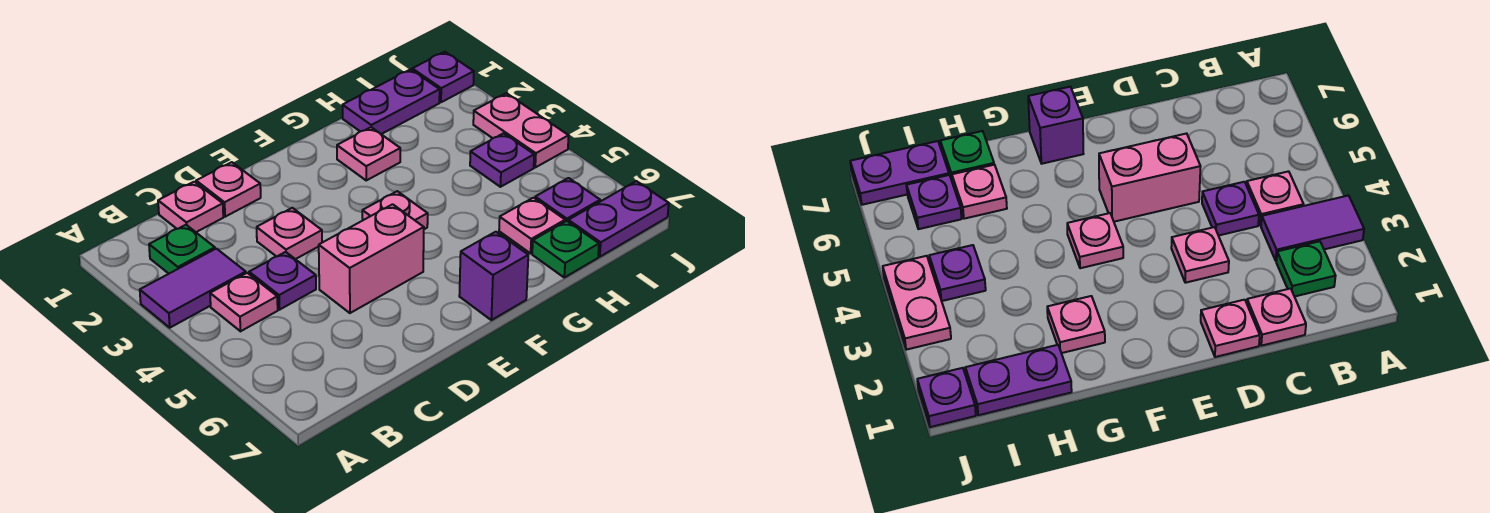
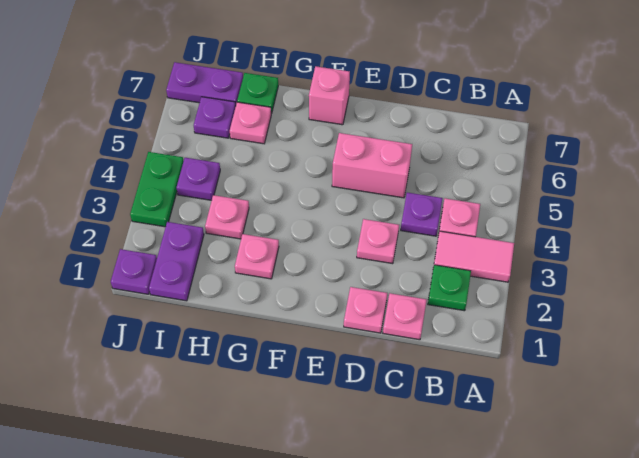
purple tile A3:B3 level 1 -> pink tile A3:B3 level 1
pink plate F4 level 1 -> pink plate H3 level 1
purple brick F7 level 1 -> pink brick F7 level 1
purple plate H1:I1 level 1 -> purple plate I1:I2 level 1
pink plate J3:J4 level 1 -> green plate J3:J4 level 1

